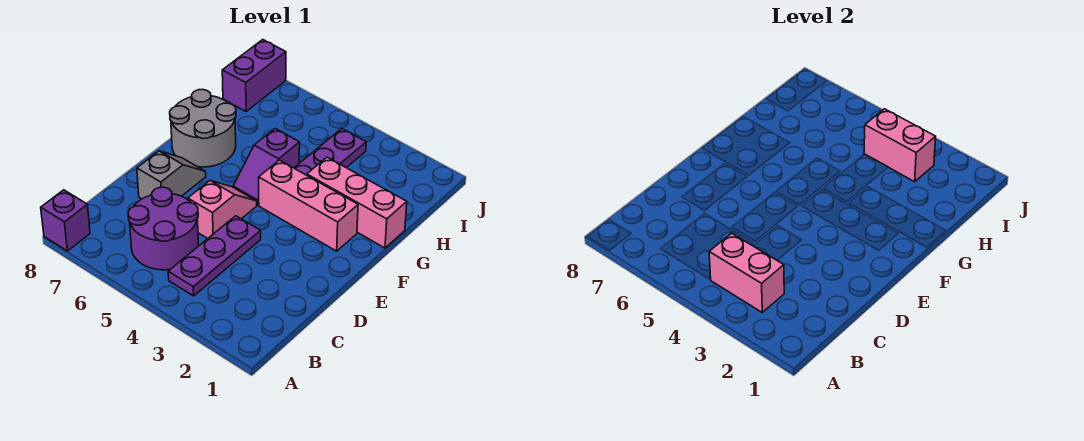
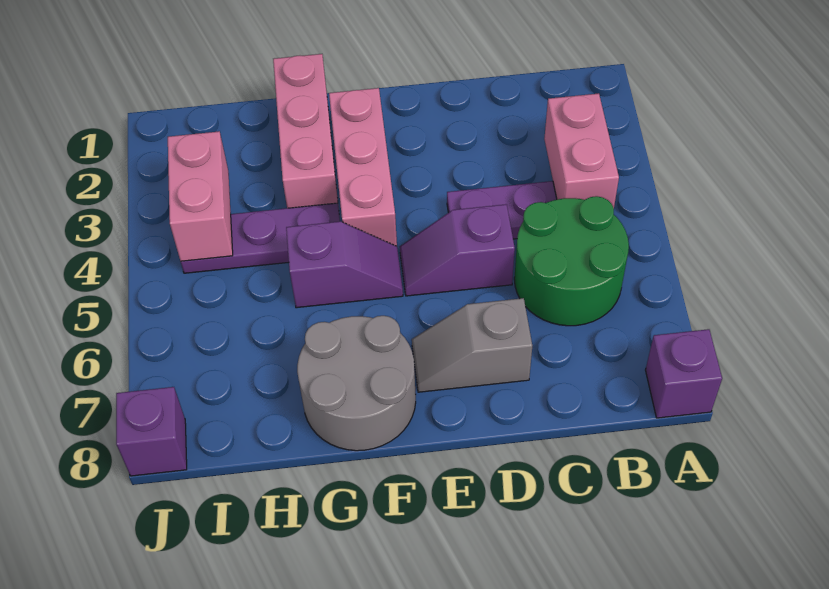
purple round brick B5:C6 level 1 -> green round brick B5:C6 level 1
pink slope D5:E5 level 1 top D -> purple slope D5:E5 level 1 top D
purple brick I8:J8 level 1 -> purple brick J8 level 1

